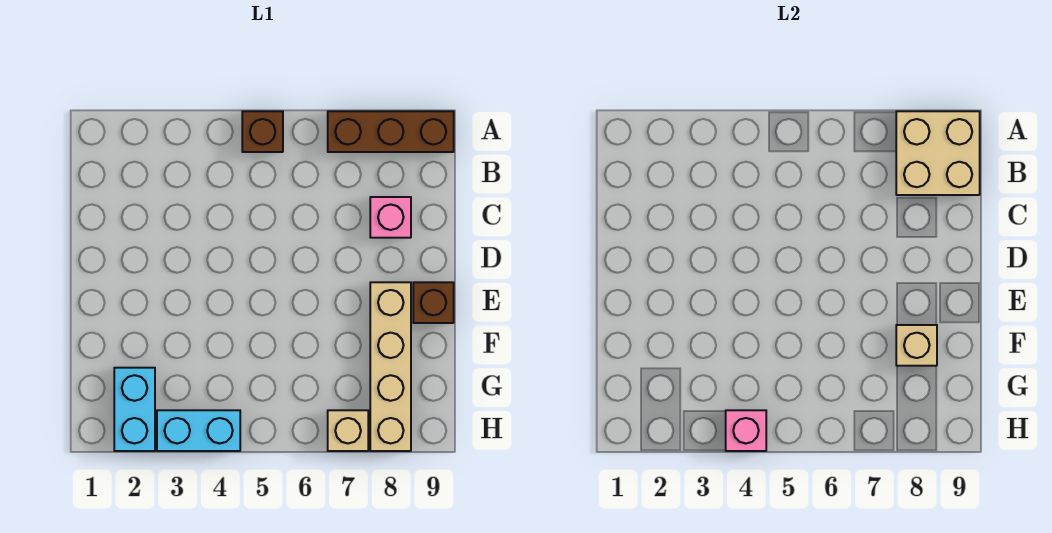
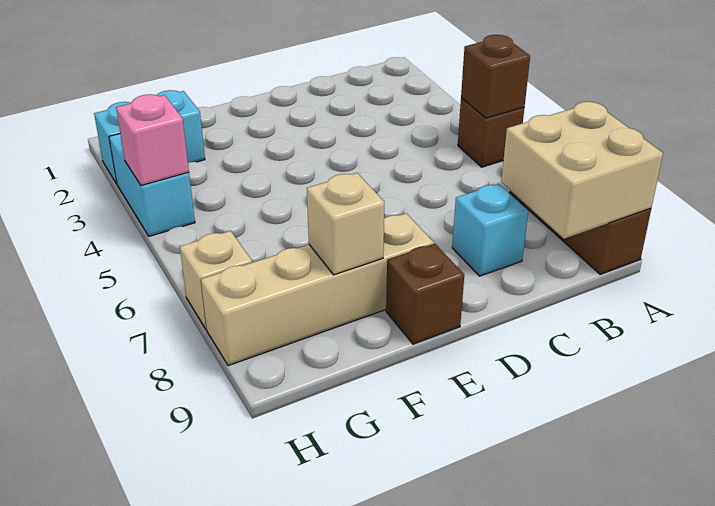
none -> brown brick A5 level 2
pink brick C8 level 1 -> cyan brick C8 level 1

